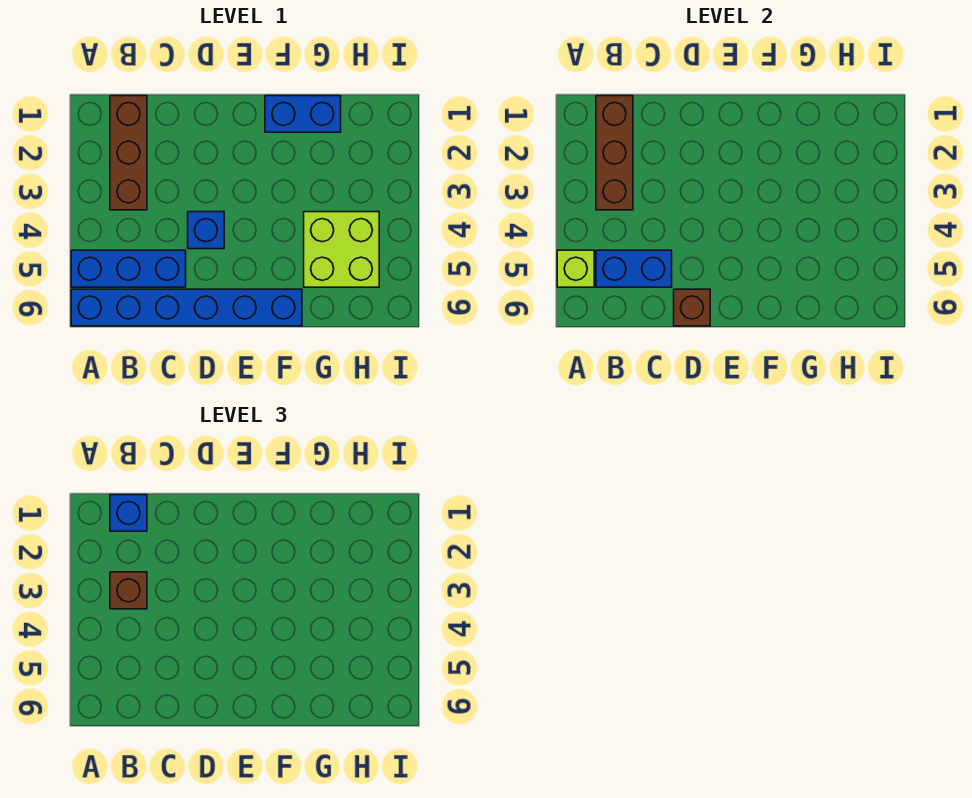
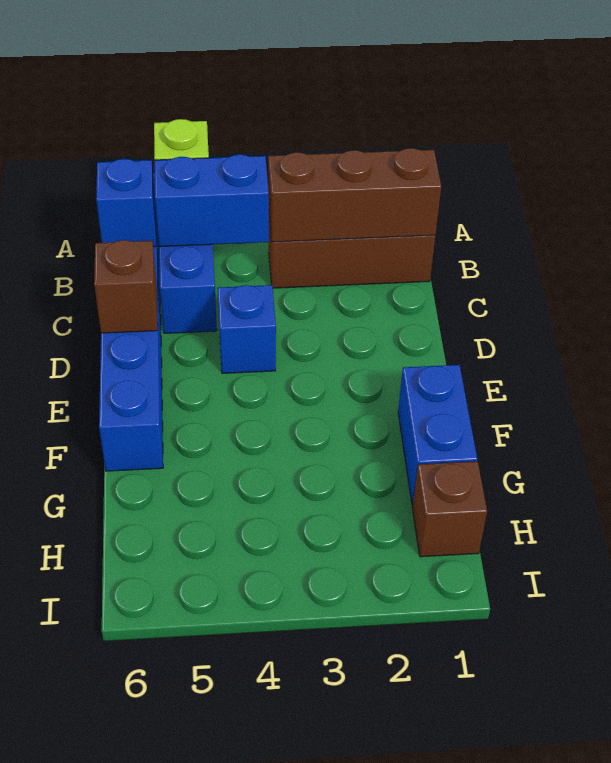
blue brick B1 level 3 -> blue brick B6 level 2
brown brick B3 level 3 -> brown brick H1 level 1
blue brick B5:C5 level 2 -> blue brick B4:B5 level 2
lime brick G4:H5 level 1 -> none

